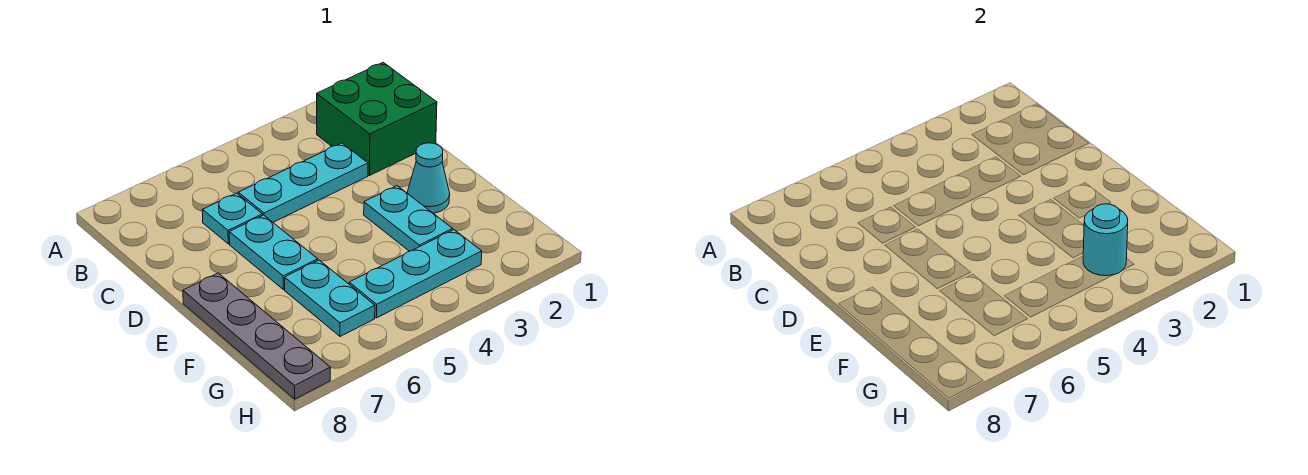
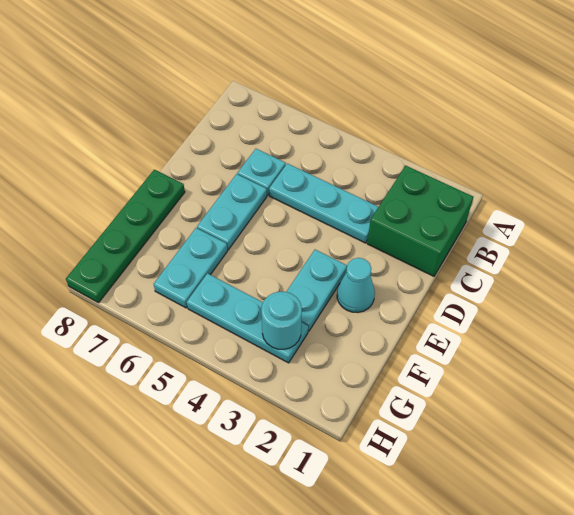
grey plate E8:H8 level 1 -> green plate E8:H8 level 1

